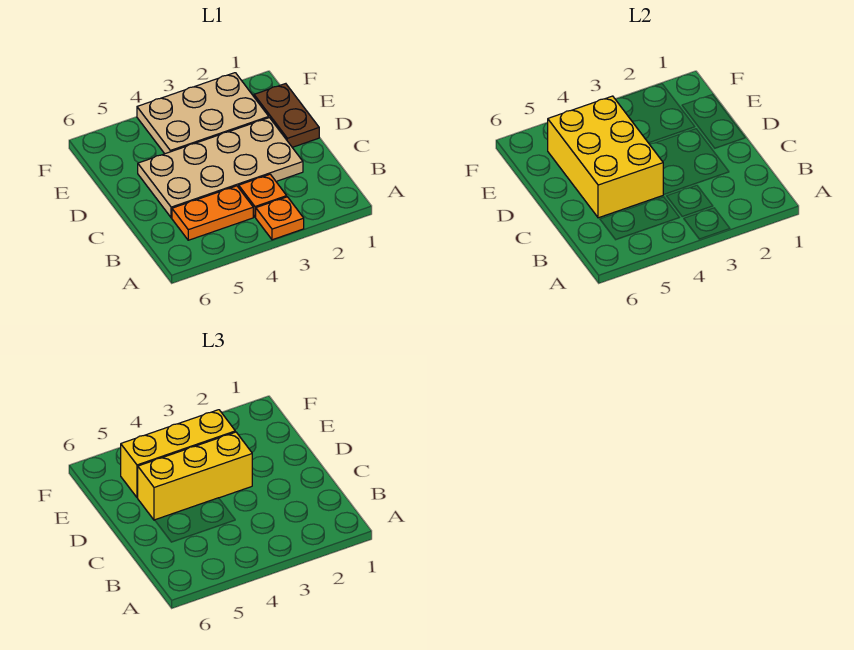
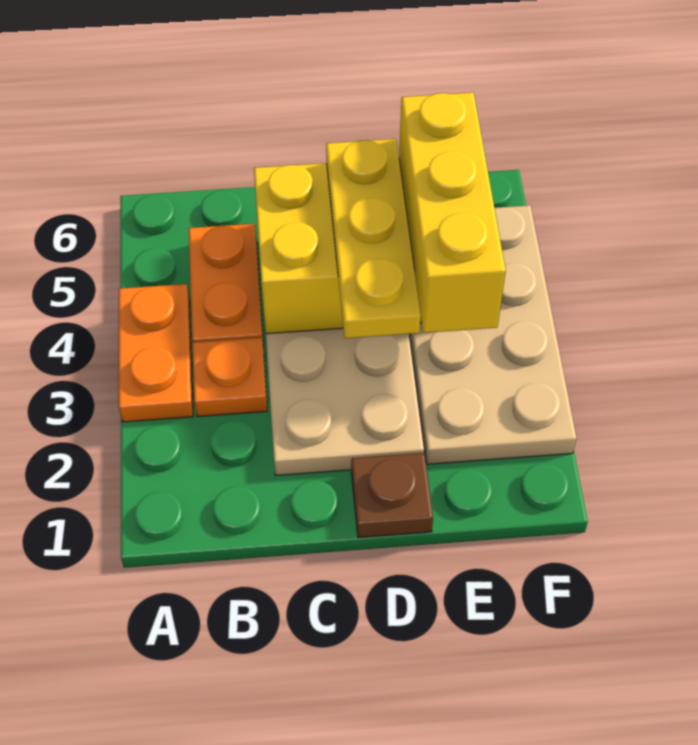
orange plate A3 level 1 -> orange plate A3:A4 level 1
brown plate D1:E1 level 1 -> brown plate D1 level 1
yellow brick D3:D5 level 3 -> yellow plate D3:D5 level 3
tan plate E2:F4 level 1 -> tan plate E2:F5 level 1

